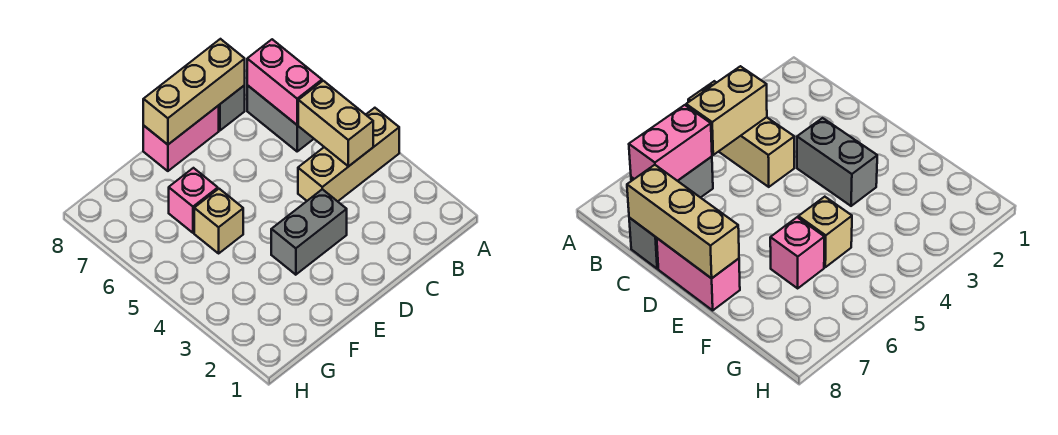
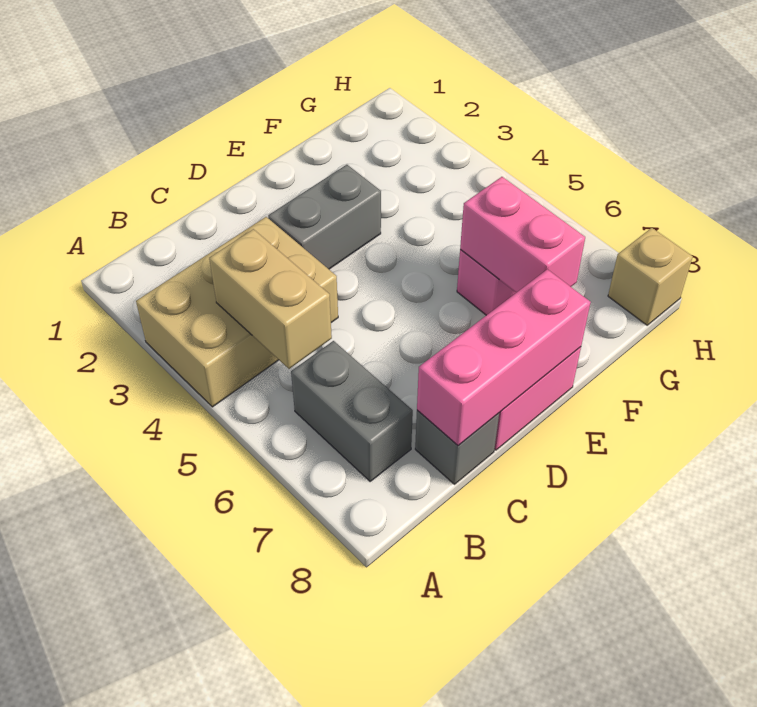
tan brick A4:C4 level 1 -> tan brick A3:C4 level 1
pink brick B6:B7 level 2 -> pink brick F6:F7 level 2
tan brick C8:E8 level 2 -> pink brick C8:E8 level 2
tan brick F5 level 1 -> tan brick H8 level 1

